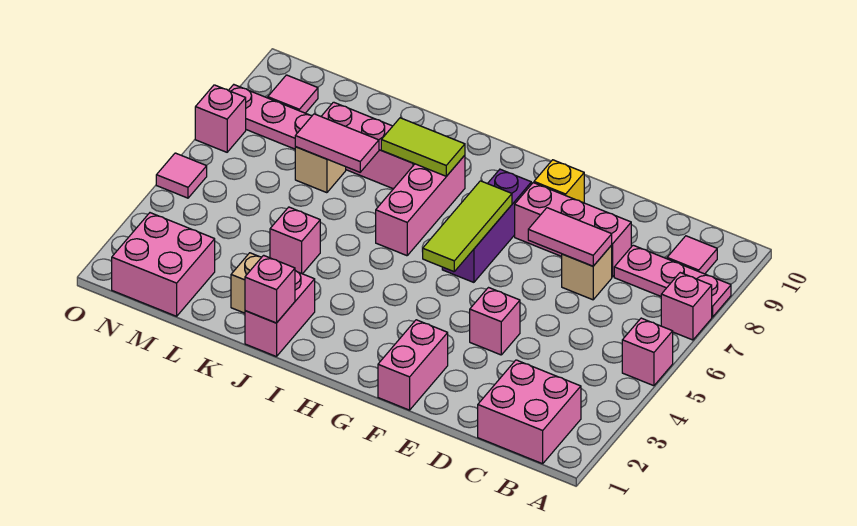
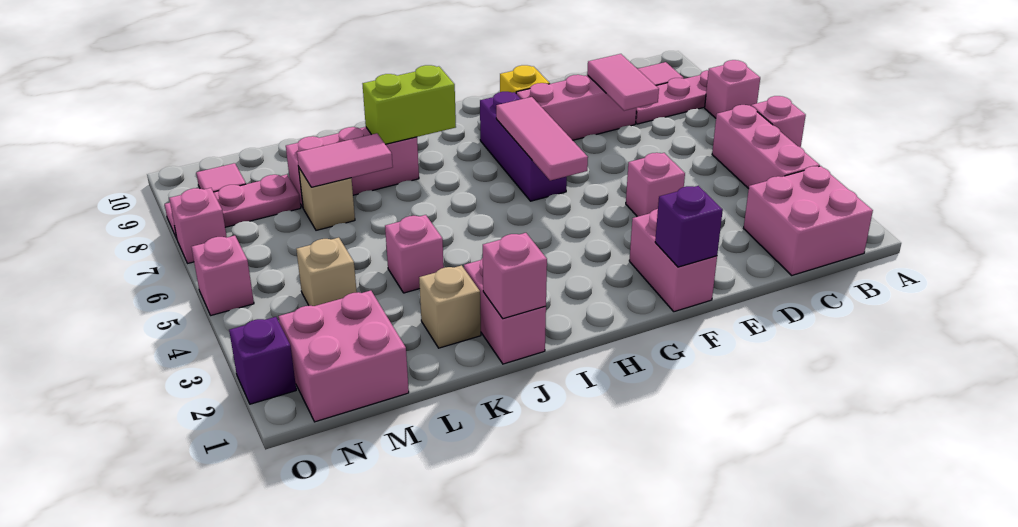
tan brick D7 level 1 -> tan brick M4 level 1
pink tile D7:E7 level 2 -> pink tile D7:D8 level 2
none -> purple brick F1 level 2
lime tile G5:G7 level 2 -> pink tile G5:G7 level 2
pink brick I6:I8 level 1 -> pink brick B3:B5 level 1
lime tile I8:J8 level 2 -> lime brick I8:J8 level 2
none -> purple brick O2 level 1
pink tile O5 level 1 -> pink brick O5 level 1

